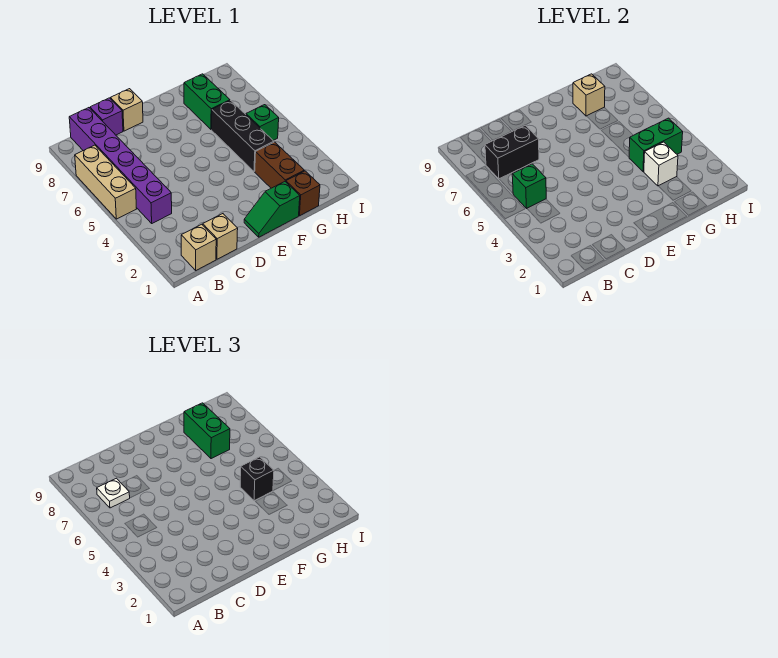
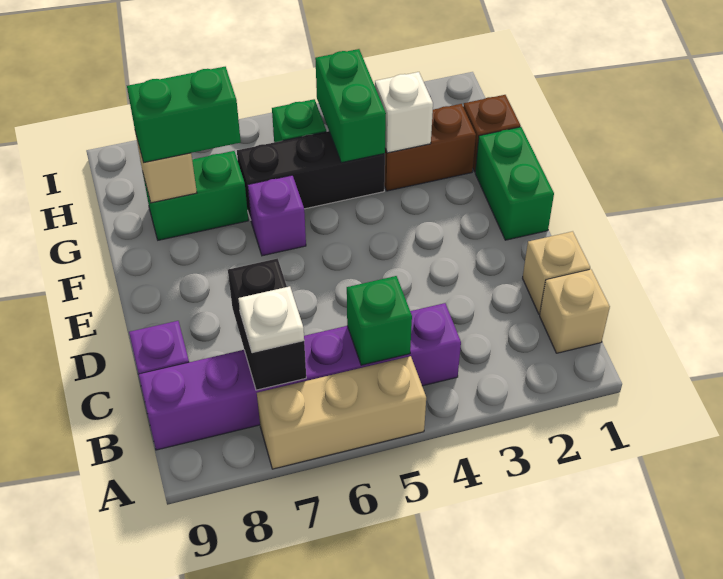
tan brick D9 level 1 -> none
green slope E1:F1 level 1 top F -> green brick E1:F1 level 1
none -> purple brick F6 level 1
black brick G4 level 3 -> none

